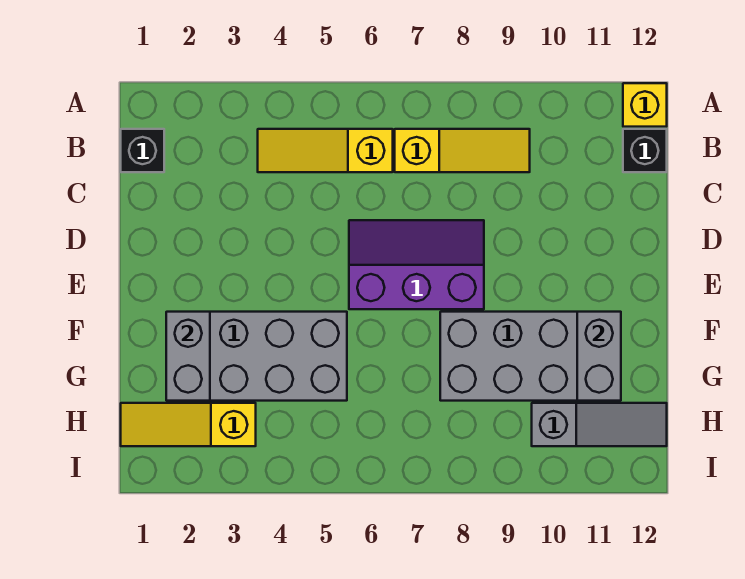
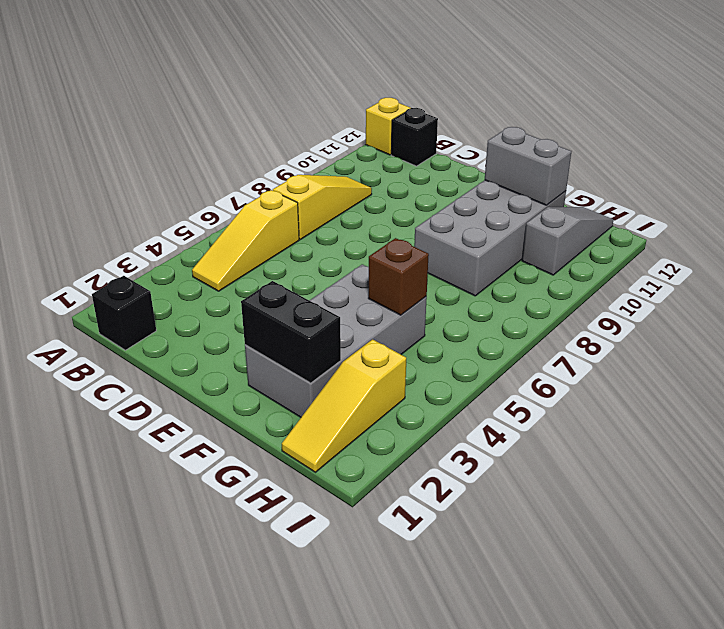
purple slope D6:E8 level 1 top E -> none
grey brick F2:G2 level 2 -> black brick F2:G2 level 2
none -> brown brick G5 level 2

